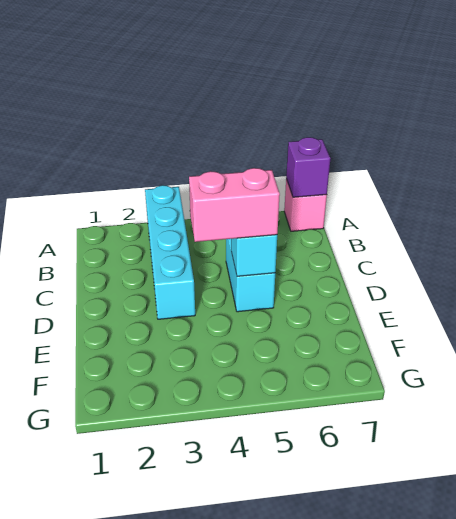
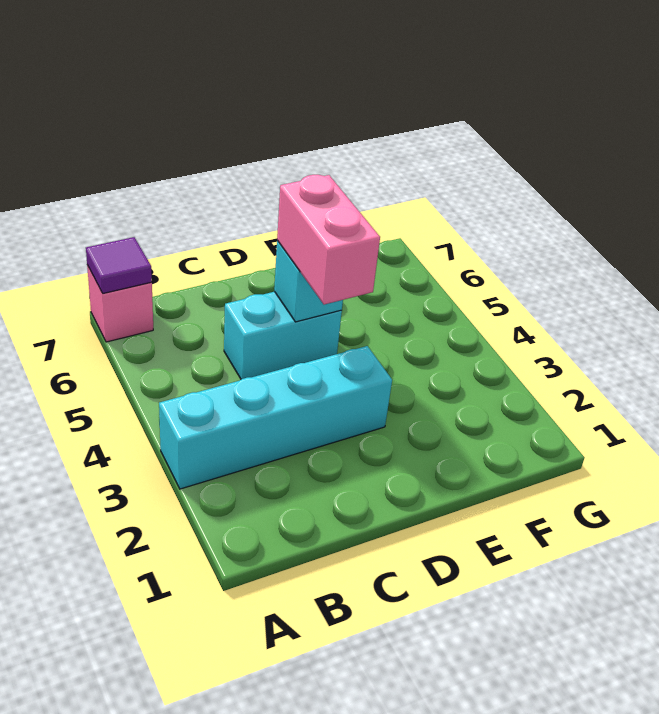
purple brick A7 level 2 -> purple tile A7 level 2

